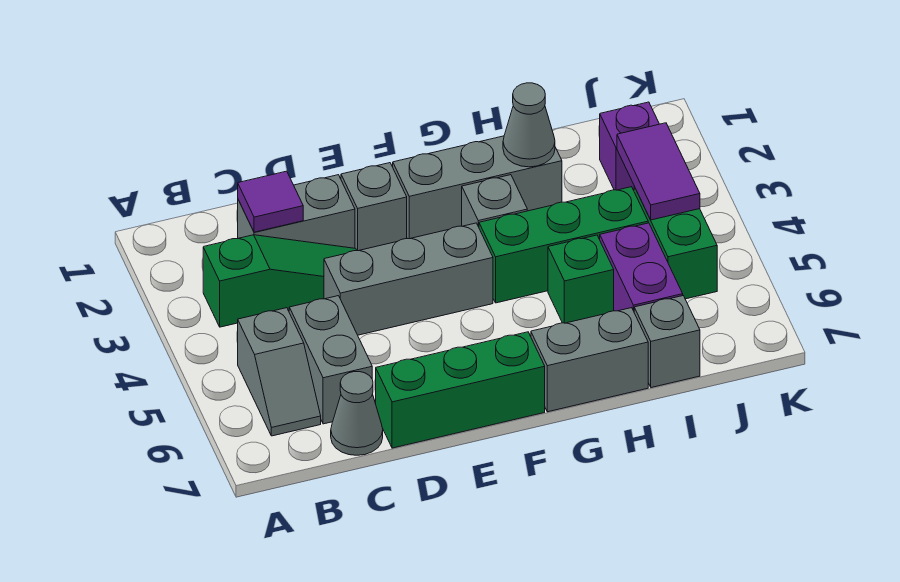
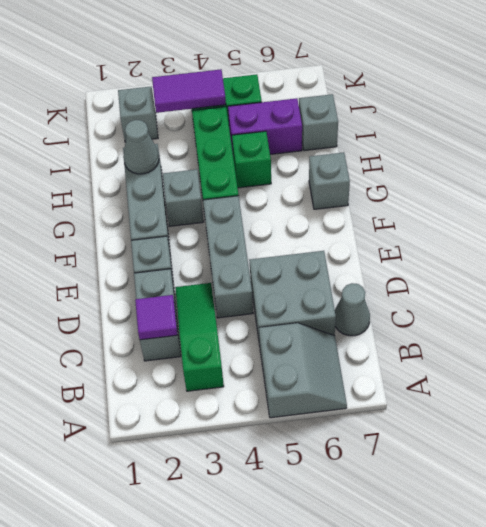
grey slope B5:B6 level 1 top 5 -> grey slope A5:B6 level 1 top 5
grey brick C5:C6 level 1 -> grey brick C5:D6 level 1
green brick D7:F7 level 1 -> none
grey brick G7:H7 level 1 -> grey brick G7 level 1
purple brick J2 level 1 -> grey brick J2 level 1

